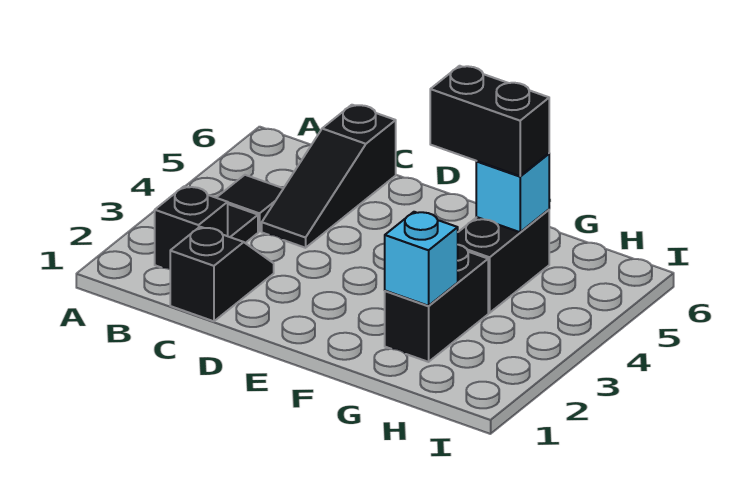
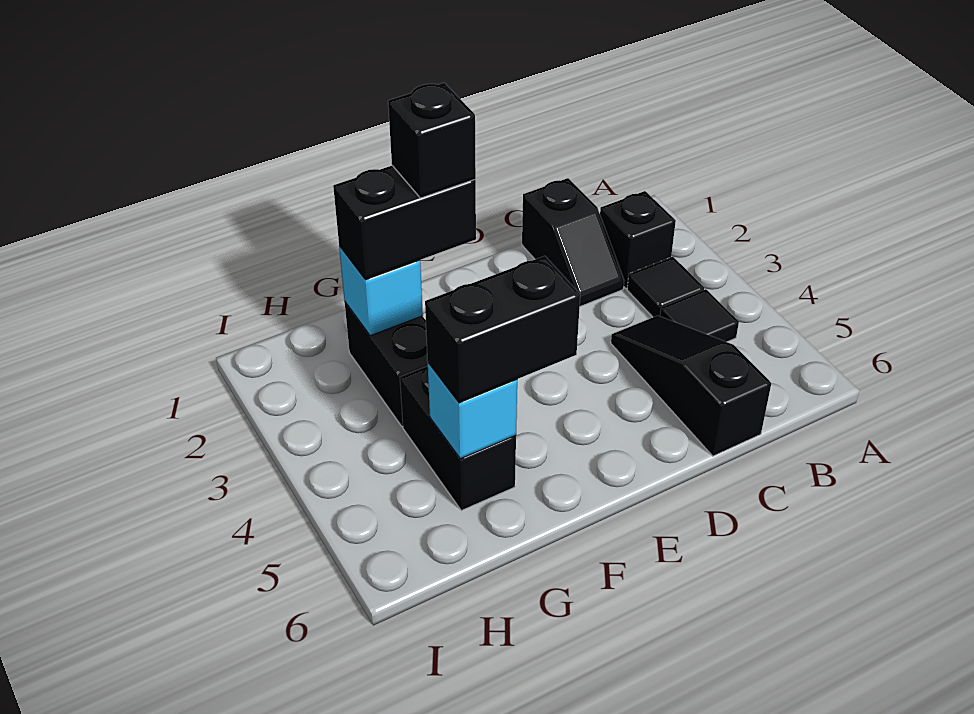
none -> black brick F2:G2 level 3
none -> black brick F2 level 4

